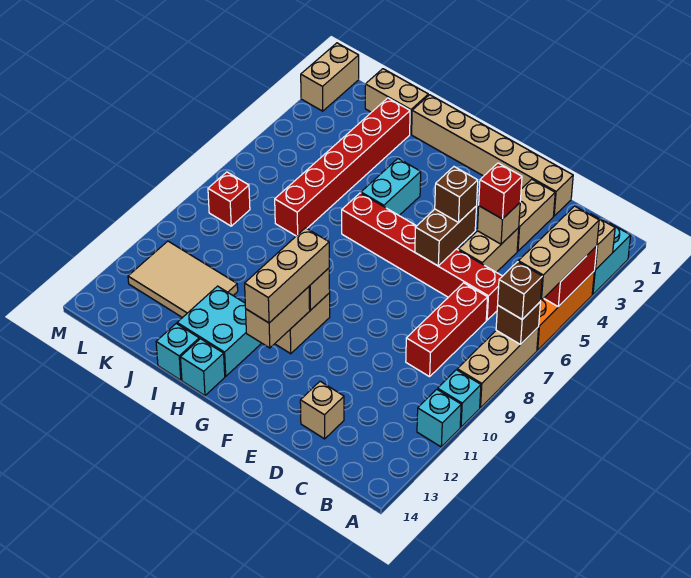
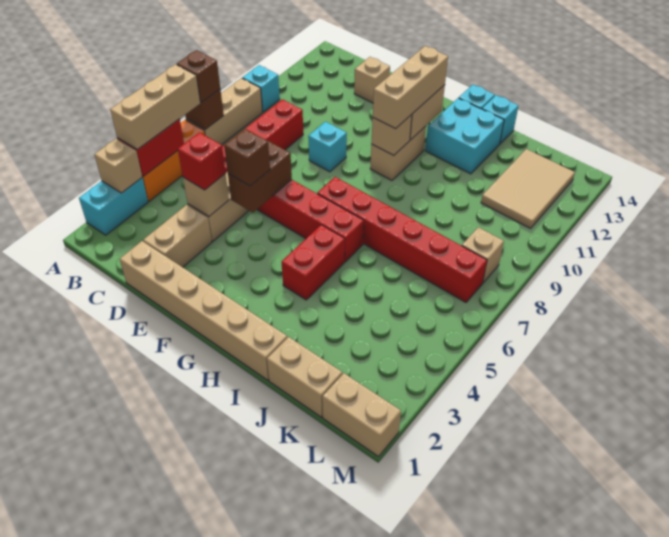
cyan brick A11 level 1 -> cyan brick E9 level 1
cyan brick H4:H5 level 1 -> red brick H4:H5 level 1
red brick J2:J7 level 1 -> red brick G7:L7 level 1
tan tile J11:L12 level 1 -> tan tile K11:L13 level 1
red brick L8 level 1 -> tan brick L8 level 1
tan brick M1:M2 level 1 -> tan brick L1:M1 level 1

